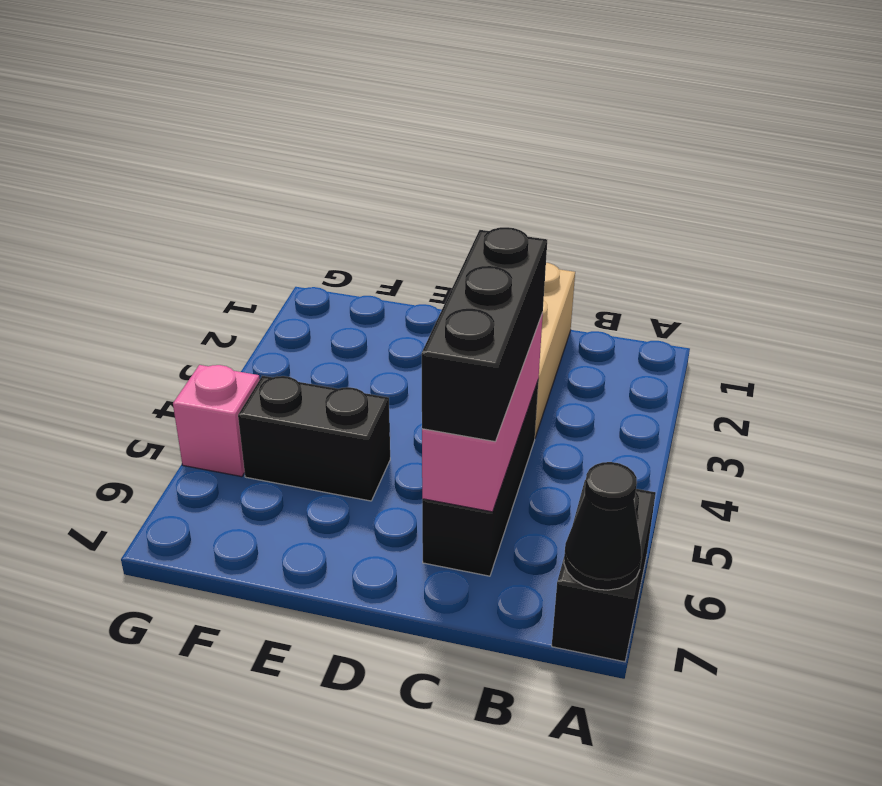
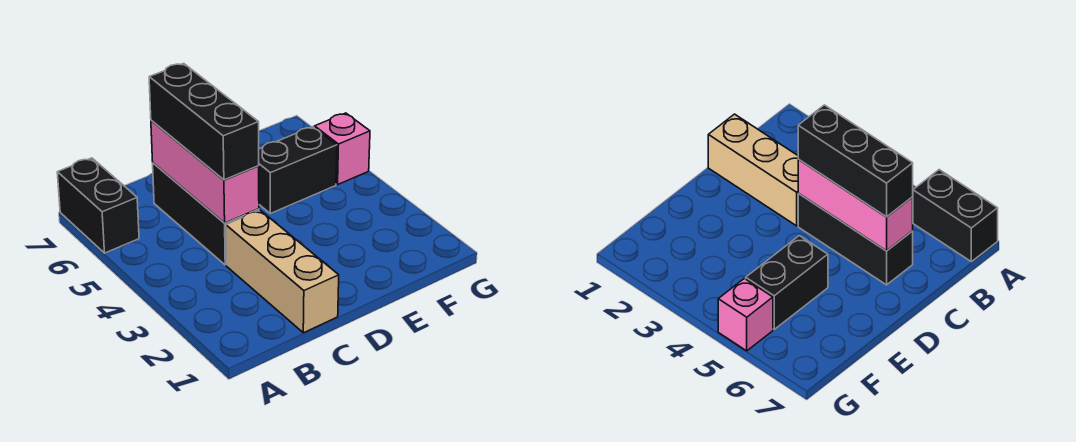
black cone A7 level 2 -> none

